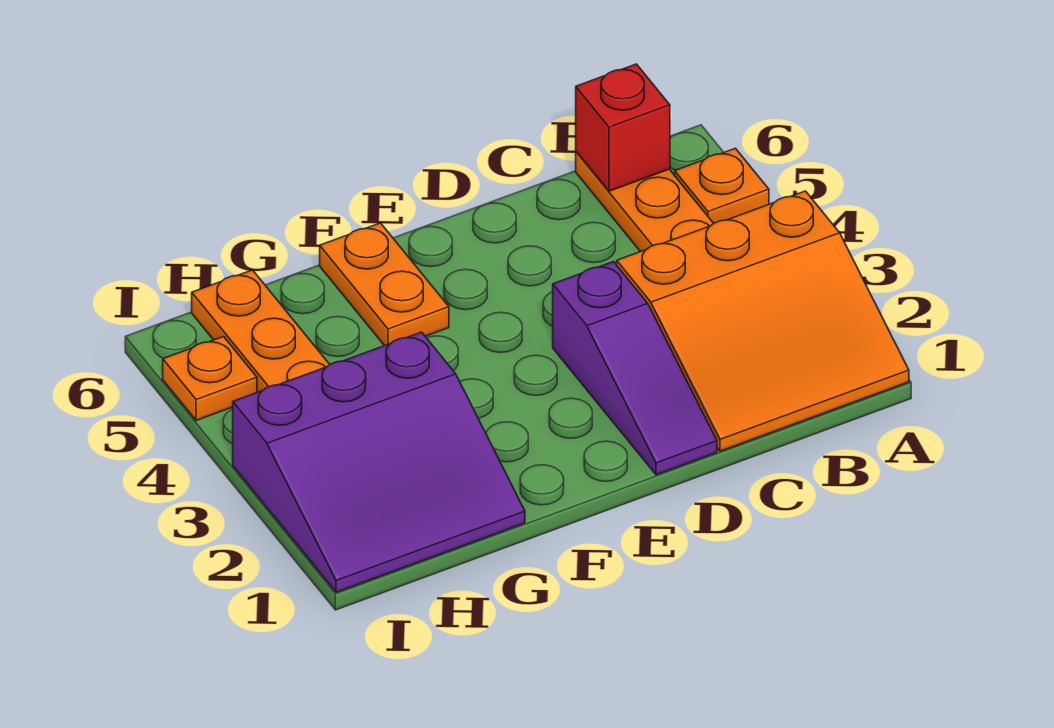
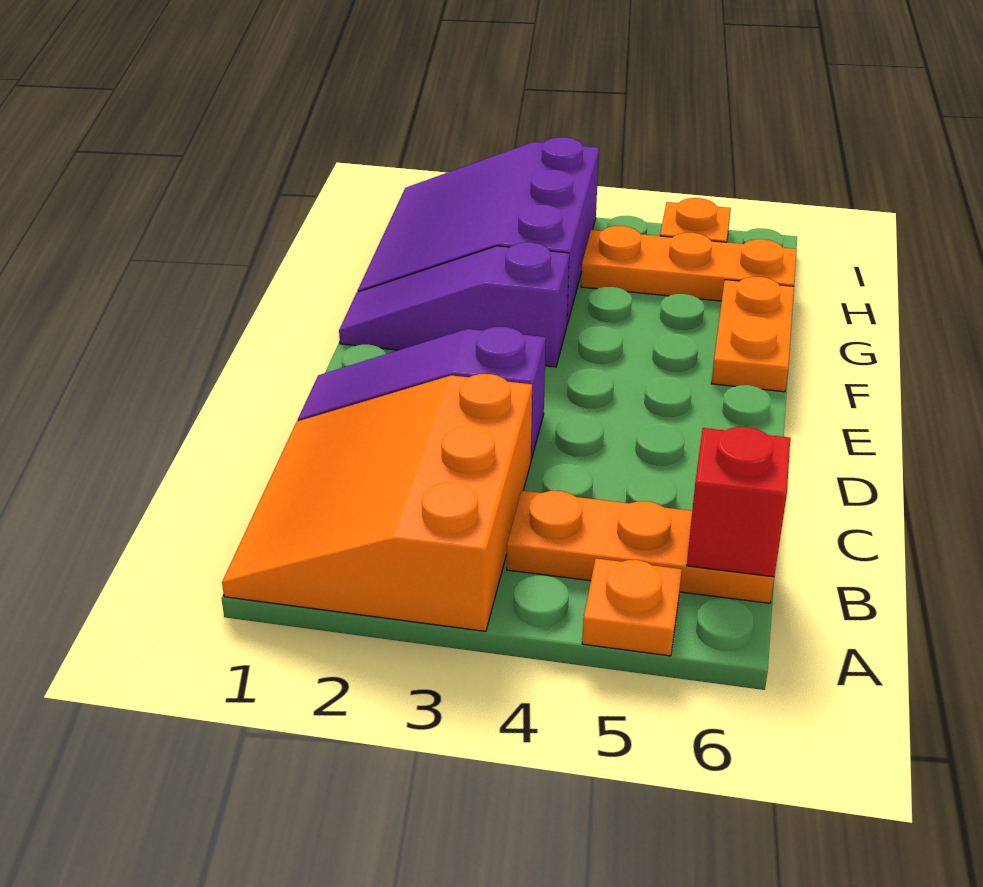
none -> purple slope F1:F3 level 1 top 3
orange plate F5:F6 level 1 -> orange plate F6:G6 level 1

